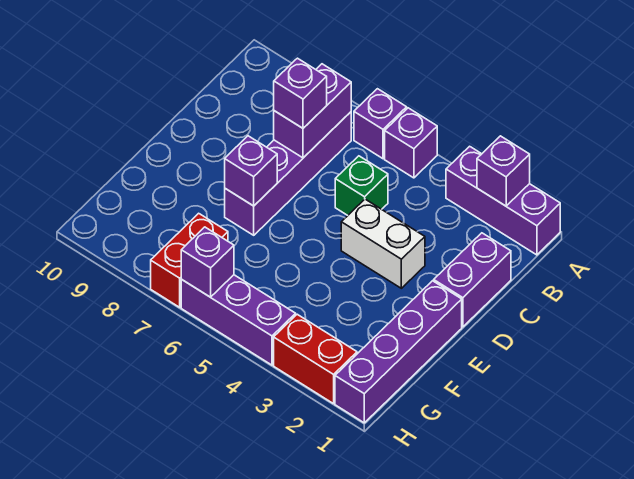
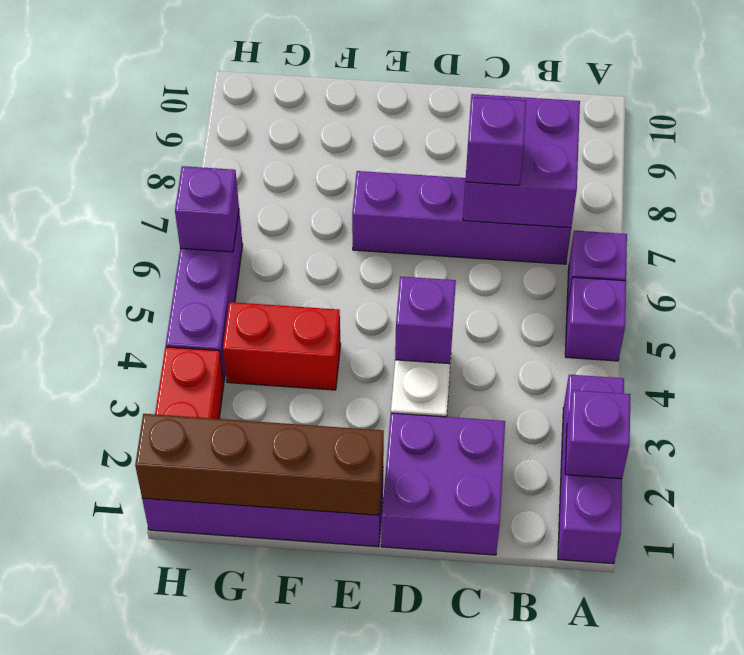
purple brick B7:C7 level 2 -> purple brick B7:C8 level 2
purple brick C1:D1 level 1 -> purple brick C1:D2 level 1
green brick C5 level 1 -> none
none -> brown brick E1:H1 level 2
purple brick E7 level 2 -> purple brick D4 level 2
red brick G7:H7 level 1 -> red brick F4:G4 level 1

